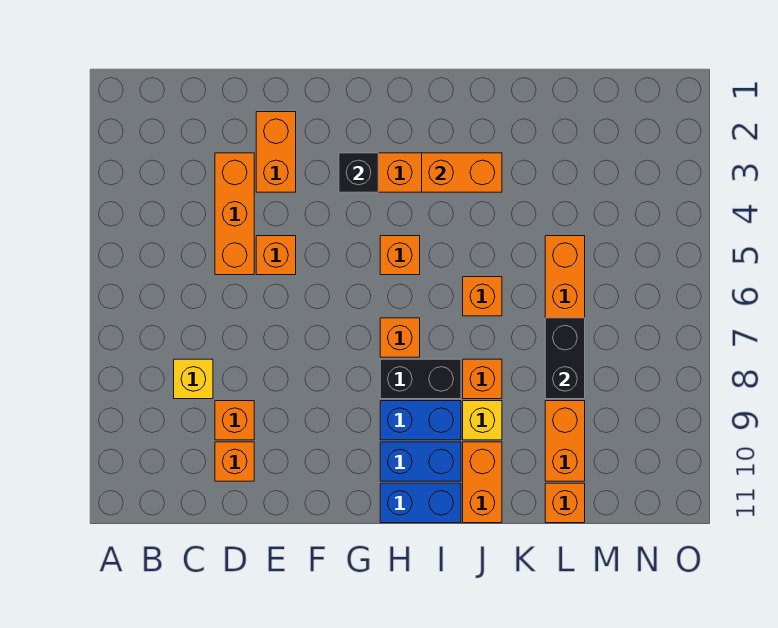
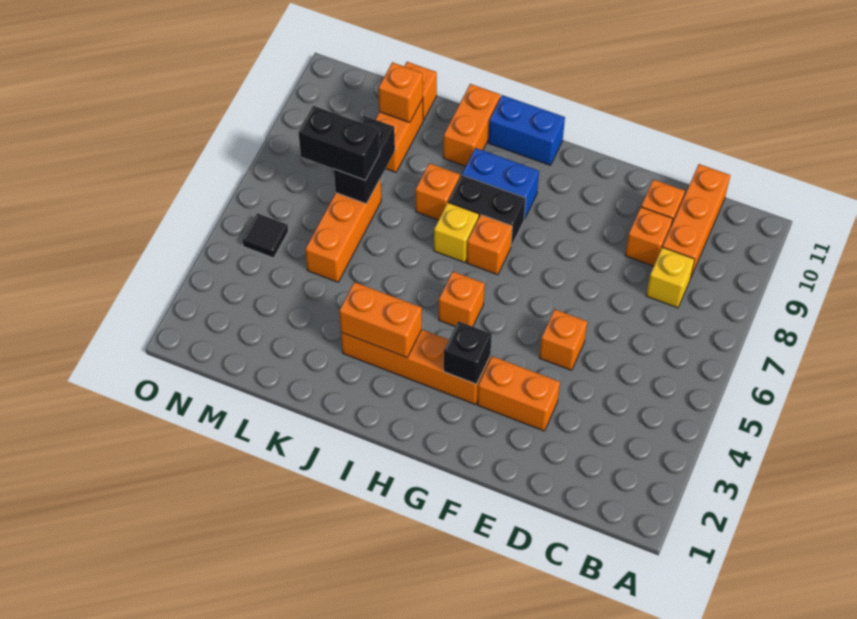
orange brick D3:D5 level 1 -> orange brick C9:C11 level 1
orange brick E2:E3 level 1 -> orange brick E3:F3 level 1
blue brick H10:I10 level 1 -> none
orange brick J6 level 1 -> orange brick L10 level 2
yellow brick J9 level 1 -> yellow brick I7 level 1
none -> black brick L7:M7 level 3
none -> black tile N5 level 1

